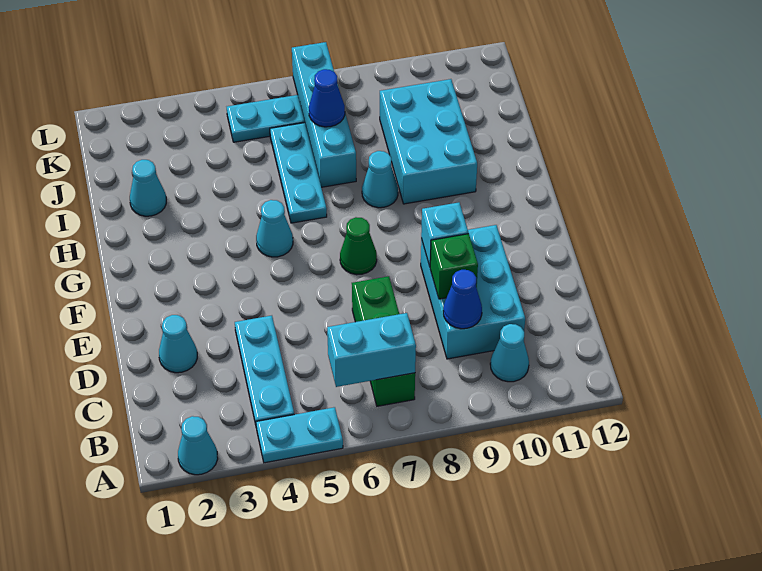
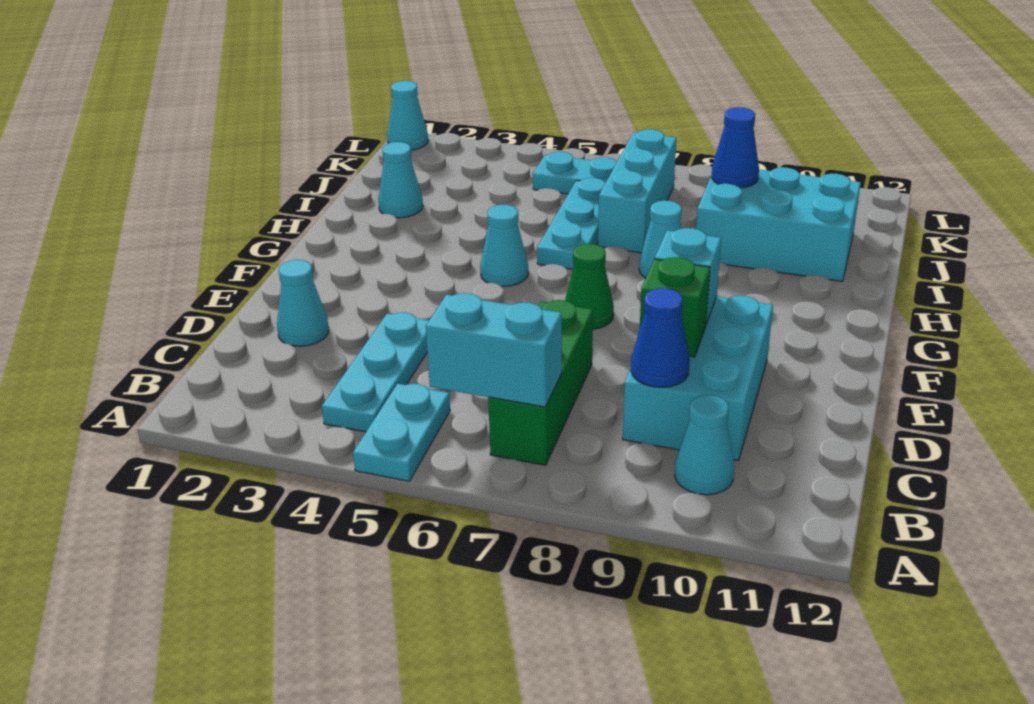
cyan cone A2 level 1 -> cyan cone L1 level 1
cyan plate A4:A5 level 1 -> cyan plate A5:B5 level 1
cyan brick H9:J10 level 1 -> cyan brick I9:J11 level 1
cyan brick I7:L7 level 1 -> cyan brick I7:K7 level 1
blue cone J7 level 2 -> blue cone J9 level 2

